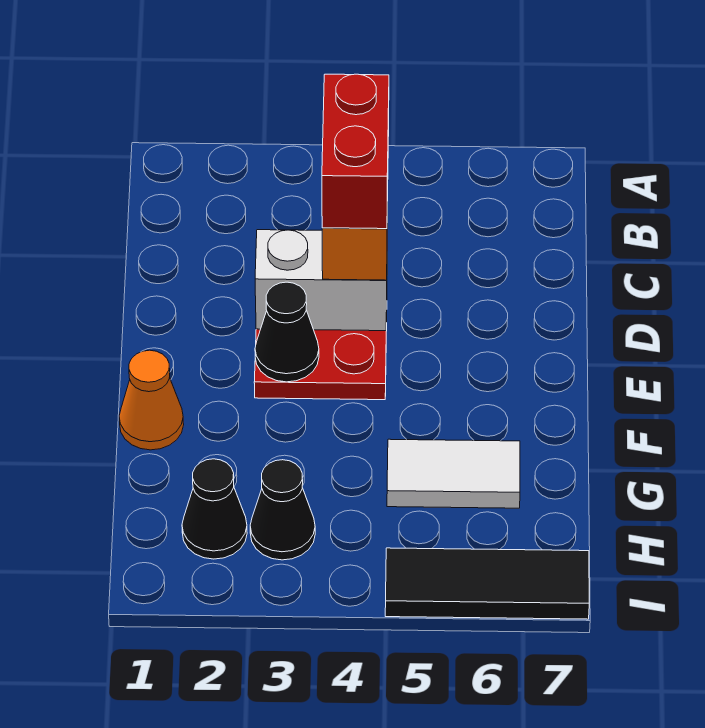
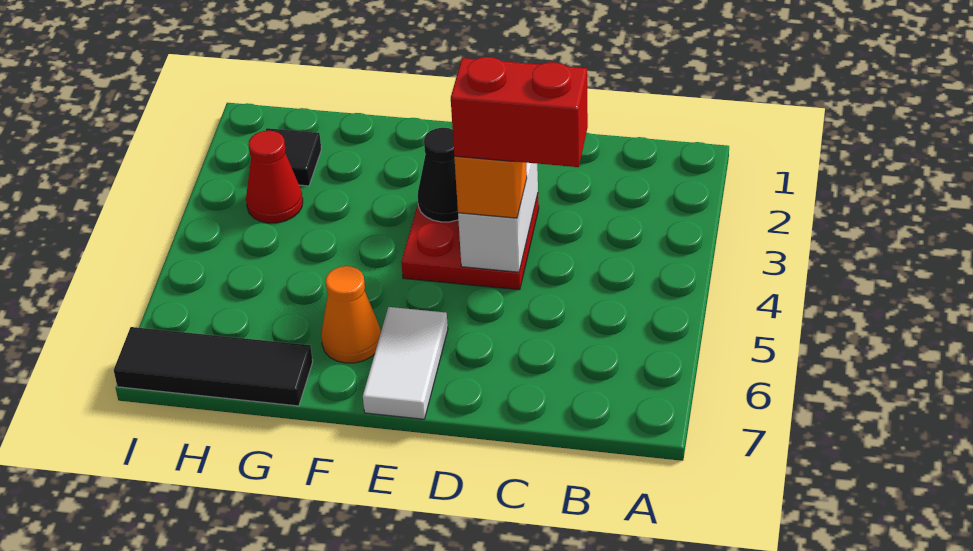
orange cone F1 level 1 -> orange cone F6 level 1
white tile G5:G6 level 1 -> white tile E6:E7 level 1
black cone H2 level 1 -> black tile H2 level 1
black cone H3 level 1 -> red cone H3 level 1
black tile I5:I7 level 1 -> black tile G7:I7 level 1

